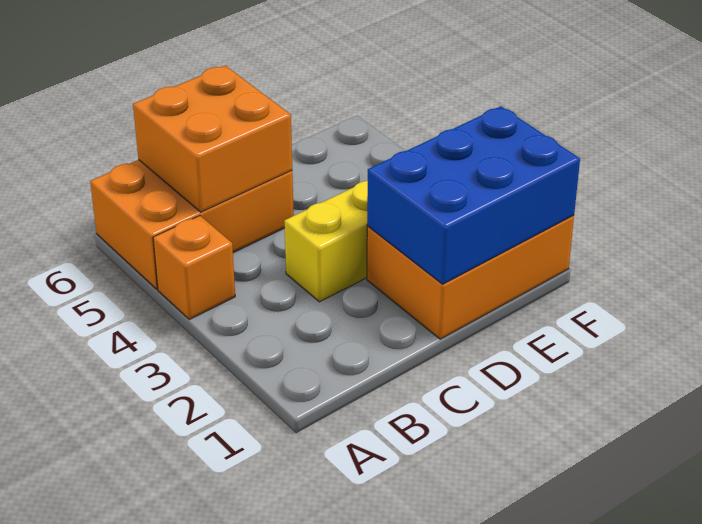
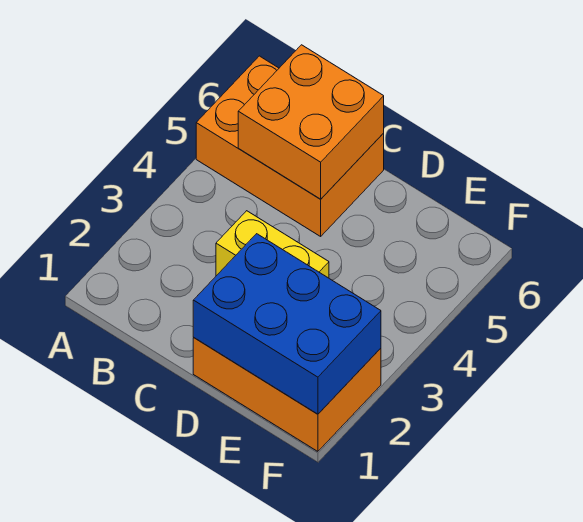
orange brick A4 level 1 -> none

